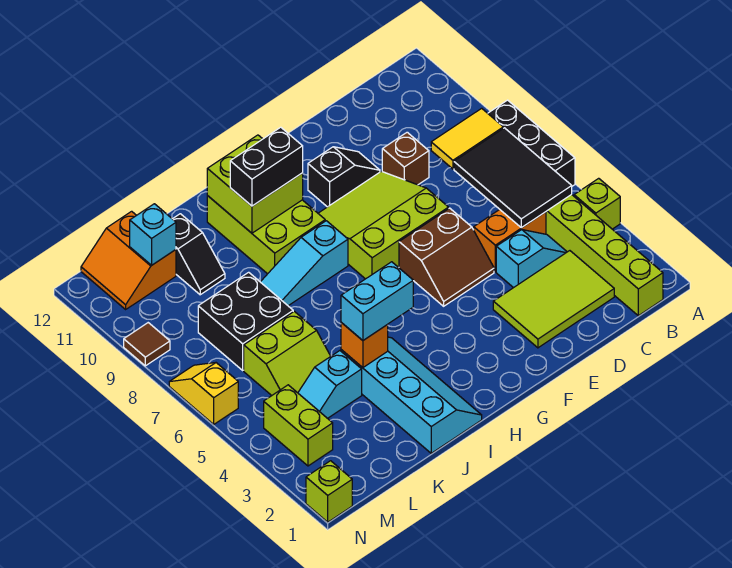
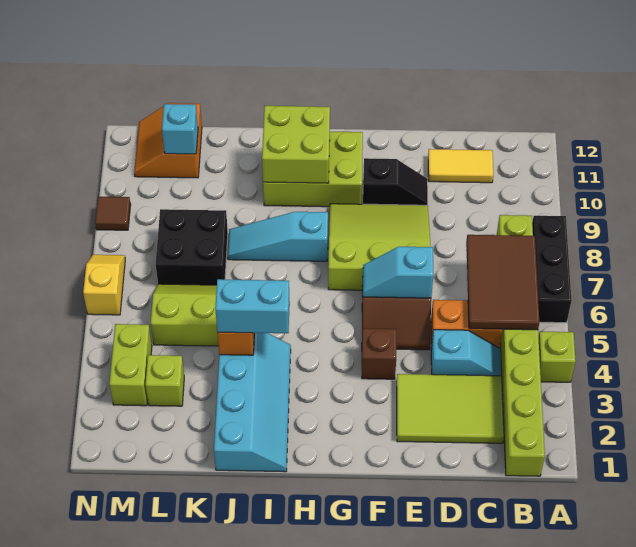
black tile B5:C7 level 2 -> brown tile B5:C7 level 2
yellow tile B8:C8 level 2 -> yellow tile C11:D11 level 1
brown brick D9 level 1 -> brown brick F4 level 1
lime brick H9:I11 level 1 -> lime brick G10:I11 level 1
black brick H10:I10 level 3 -> none
cyan slope K4:L4 level 1 top K -> cyan slope E6:F6 level 2 top E
lime slope K5:L6 level 1 top 6 -> lime slope K5:L6 level 1 top 5
black slope K10:K11 level 1 top 11 -> none
lime brick N1 level 1 -> lime brick L3 level 1

